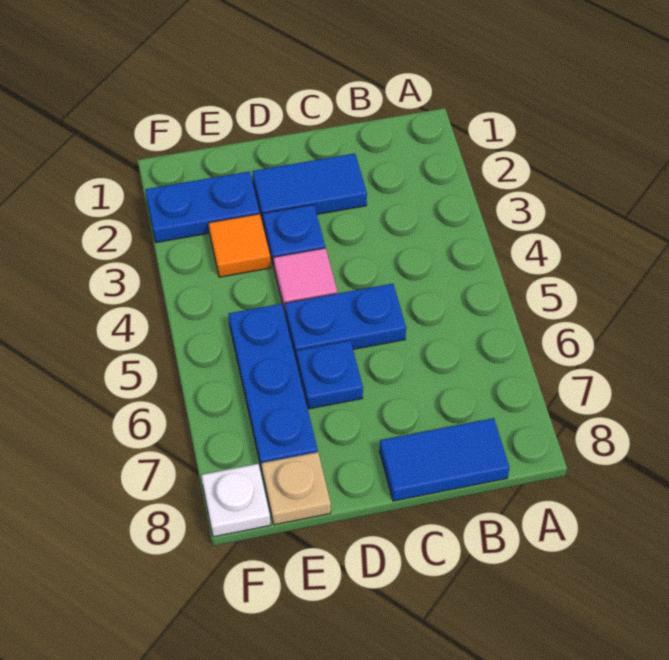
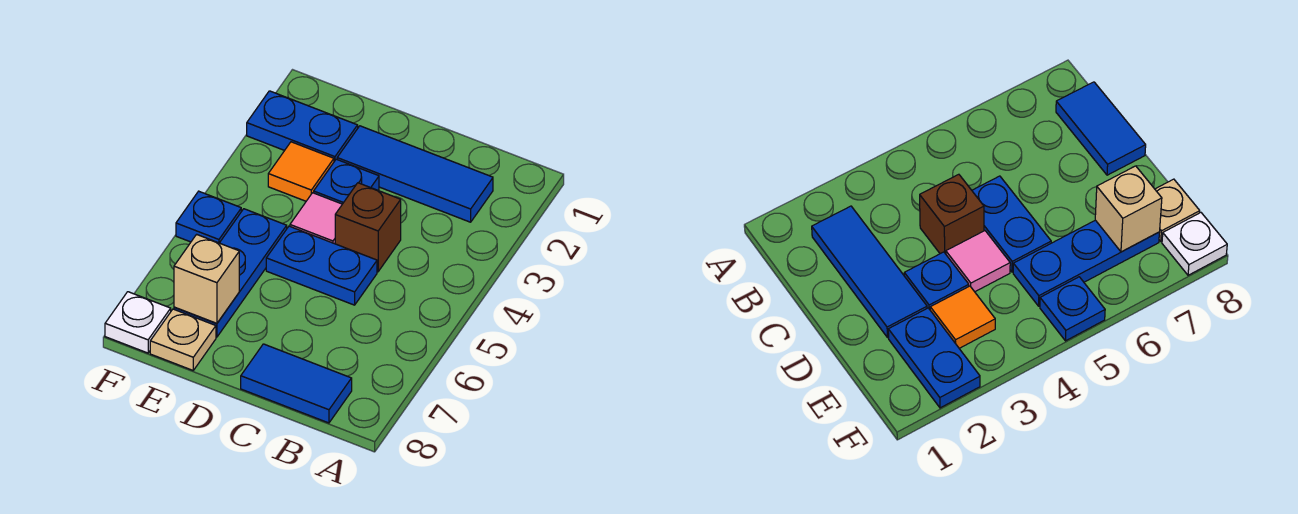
blue tile C2:D2 level 1 -> blue tile B2:D2 level 1
none -> brown brick C4 level 1
blue plate D6 level 1 -> blue plate F5 level 1
none -> tan brick E7 level 2

